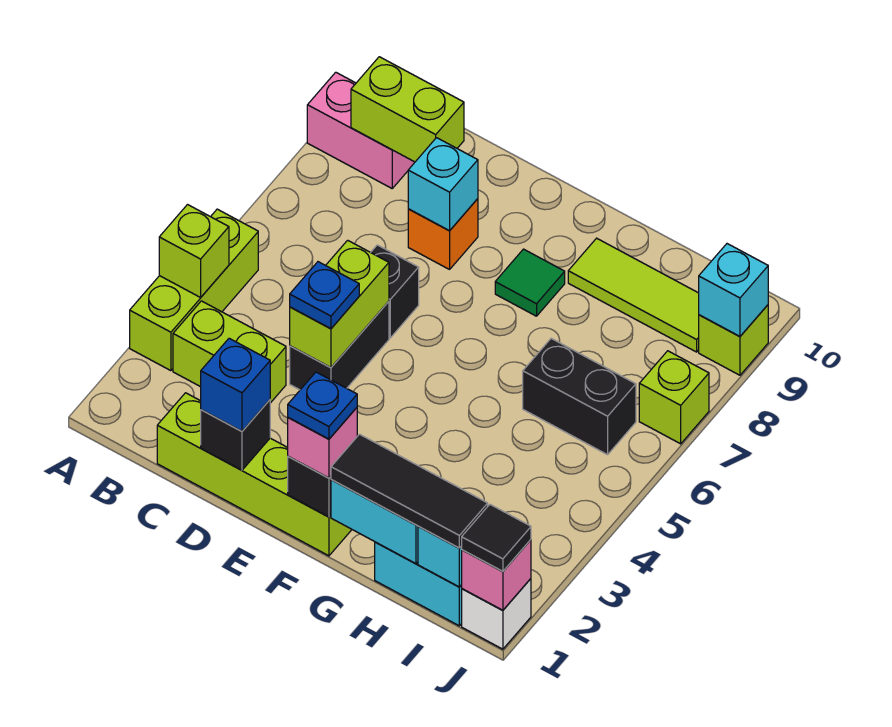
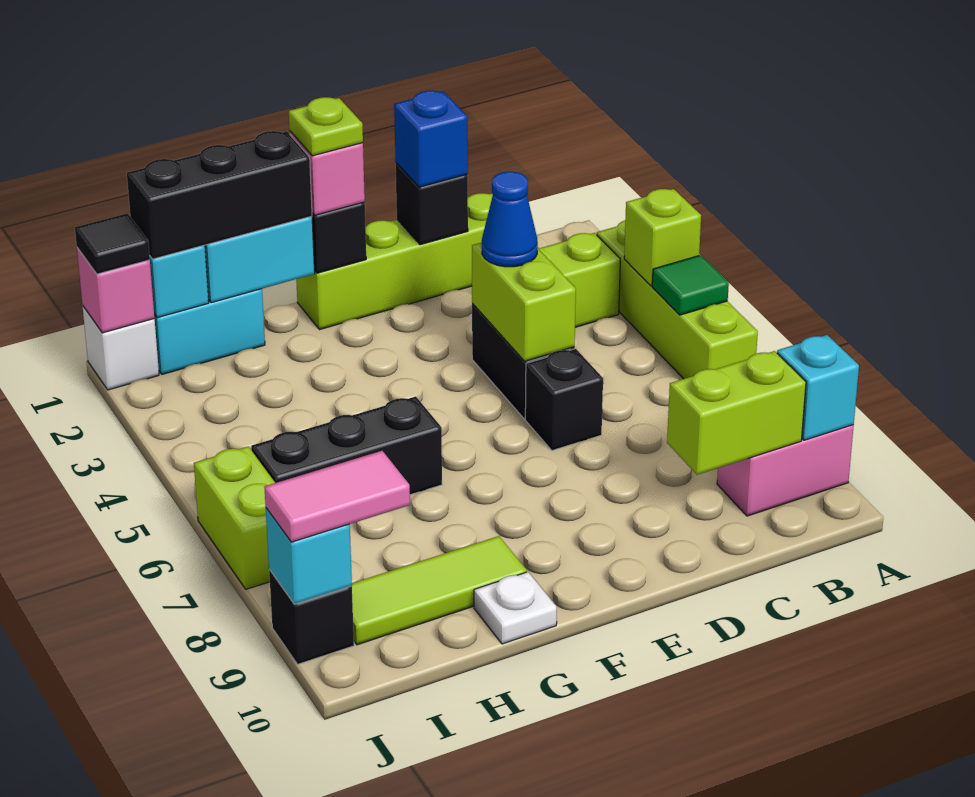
lime brick A3:A5 level 1 -> lime brick A3:A6 level 1
blue plate D4 level 3 -> blue cone D4 level 3
orange brick D8 level 1 -> none
cyan brick D8 level 2 -> cyan brick A9 level 2
blue plate F1 level 4 -> lime plate F1 level 4
green tile F8 level 1 -> green tile A5 level 2
black tile G1:I1 level 3 -> black brick G1:I1 level 3
none -> white plate G10 level 1
black brick H6:I6 level 1 -> black brick G6:I6 level 1
none -> pink tile I9:J9 level 3
lime brick J7 level 1 -> lime brick J6:J7 level 1
lime brick J9 level 1 -> black brick J9 level 1

